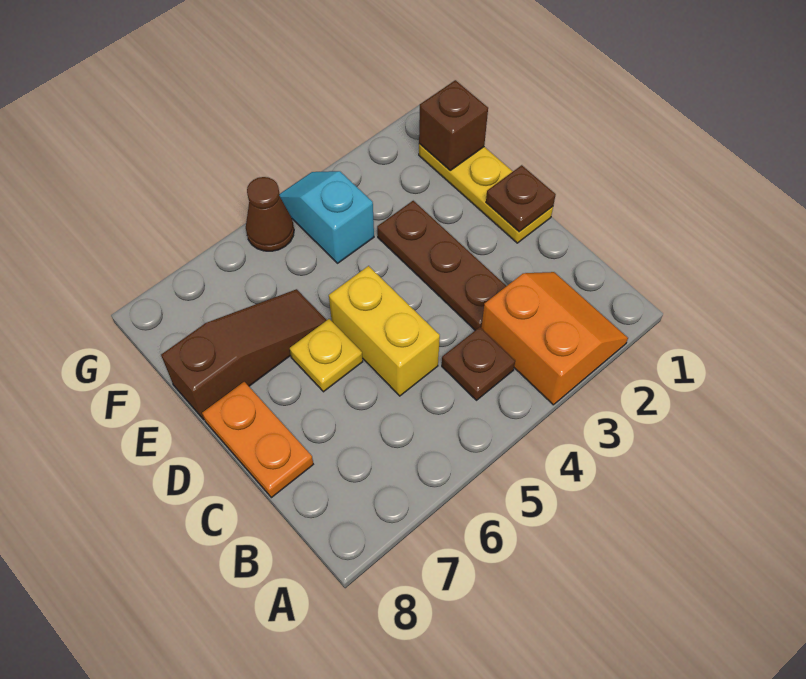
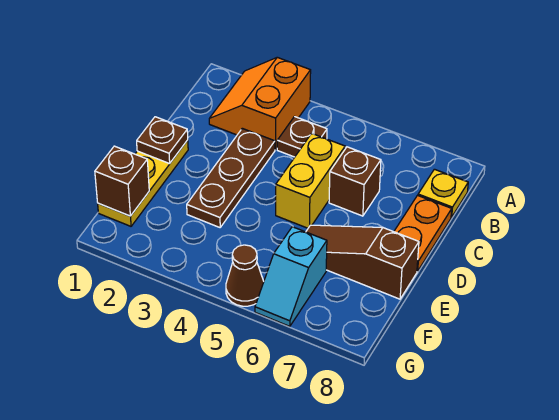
none -> brown brick C6 level 1
yellow plate D6 level 1 -> yellow plate B8 level 1
cyan slope F4:G4 level 1 top F -> cyan slope F6:G6 level 1 top F

